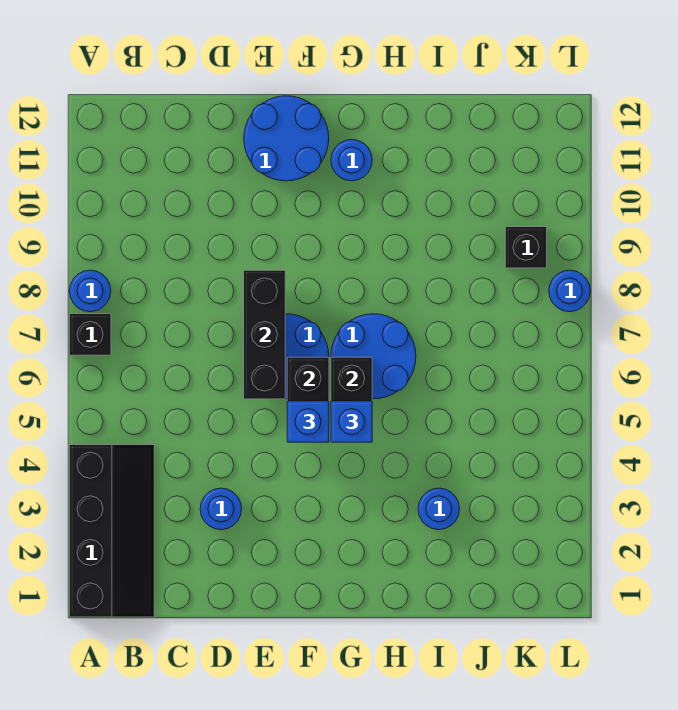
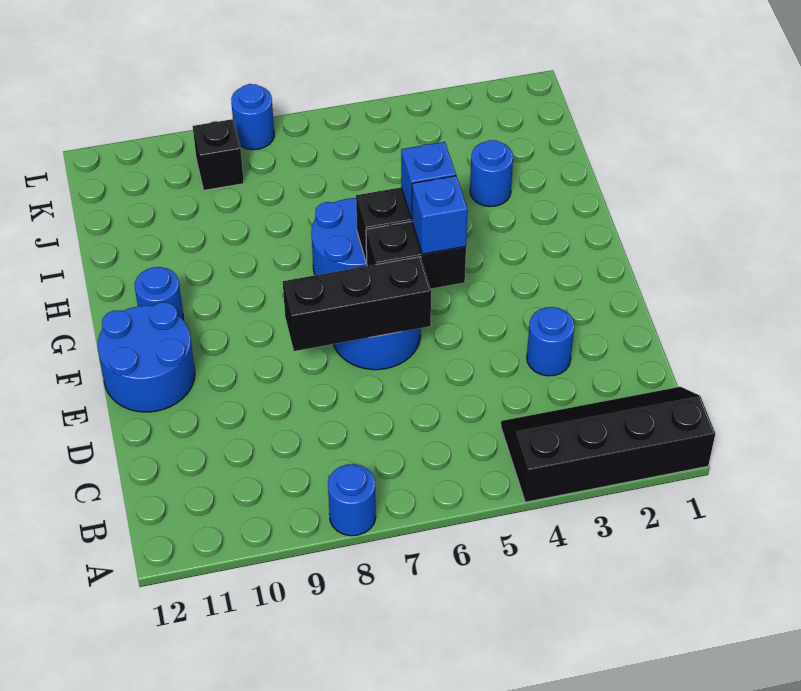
black brick A7 level 1 -> none

